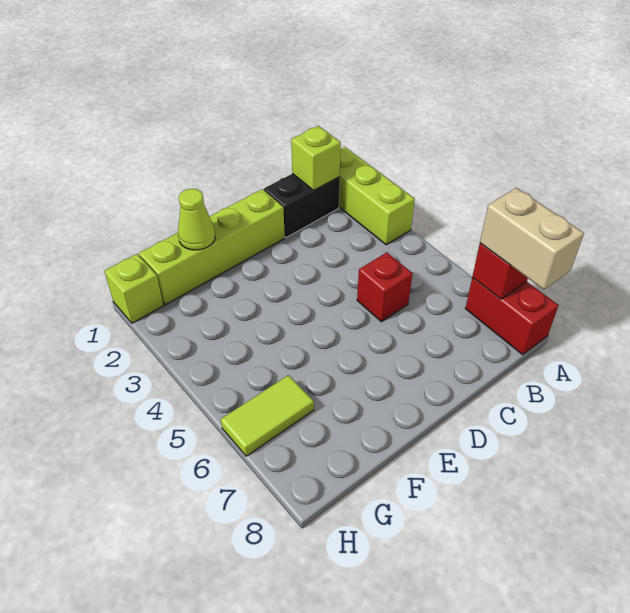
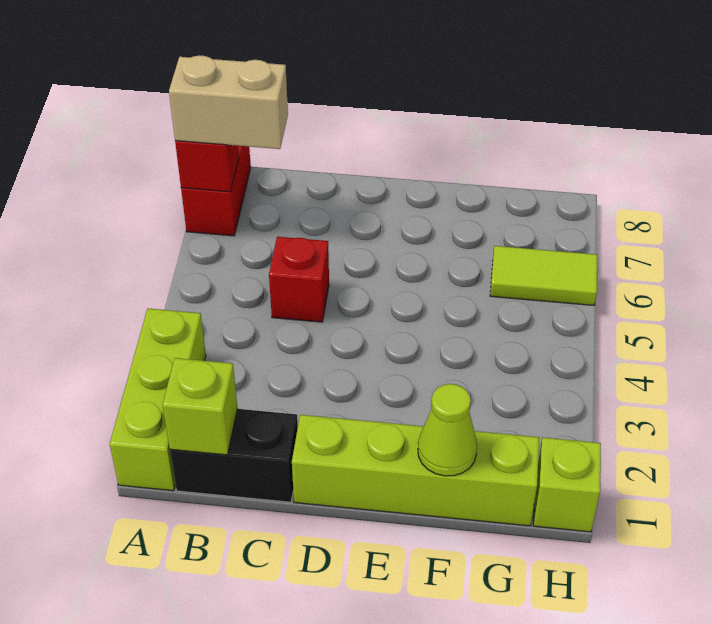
tan brick A7:A8 level 3 -> tan brick A7:B7 level 3

